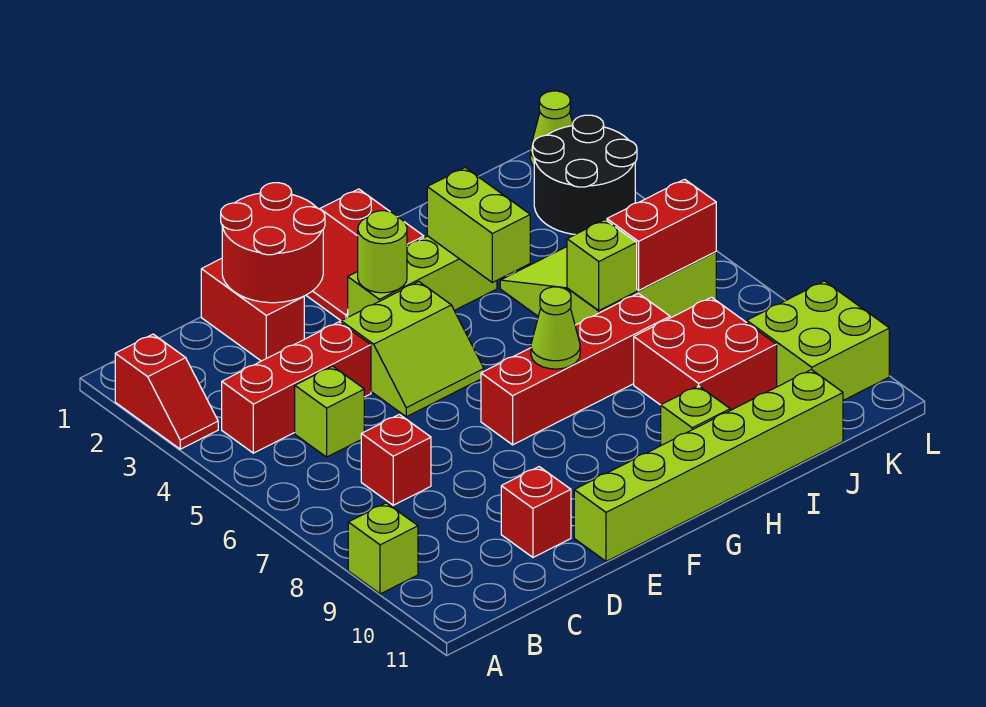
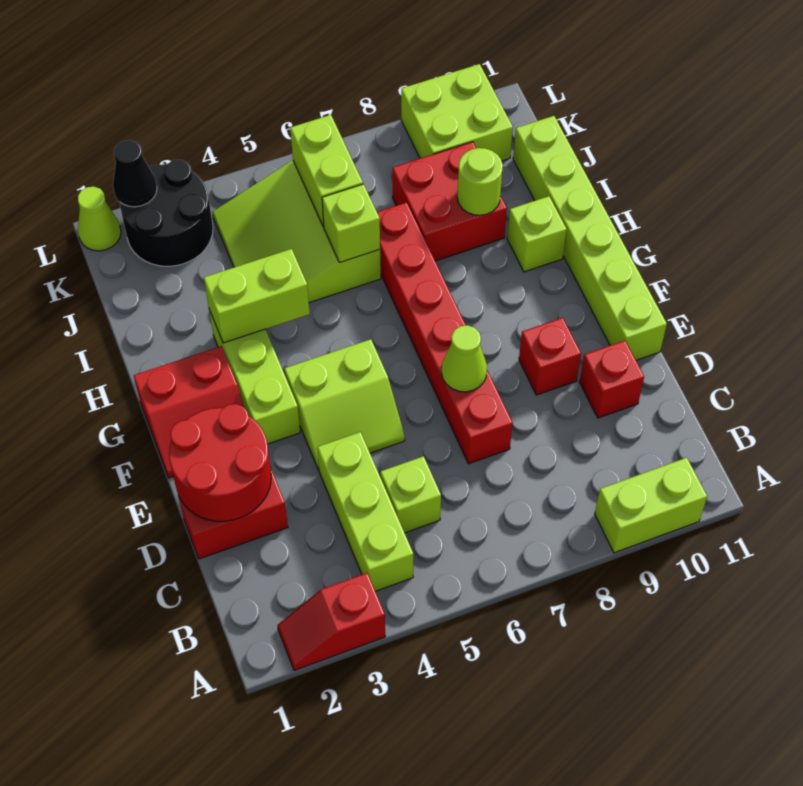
red slope A2:A3 level 1 top 2 -> red slope A2:A3 level 1 top 3
lime brick A9 level 1 -> lime brick A9:A10 level 1
red brick B4:D4 level 1 -> lime brick B4:D4 level 1
red brick C7 level 1 -> red brick E9 level 1
lime slope E4:F5 level 1 top 4 -> lime slope E4:F5 level 1 top F
lime round brick F3 level 2 -> lime round brick I9 level 2
red brick F7:I7 level 1 -> red brick D7:I7 level 1
lime cone G7 level 2 -> lime cone E7 level 2
red brick J6:K6 level 2 -> lime brick J6:K6 level 2
none -> black cone L2 level 2

